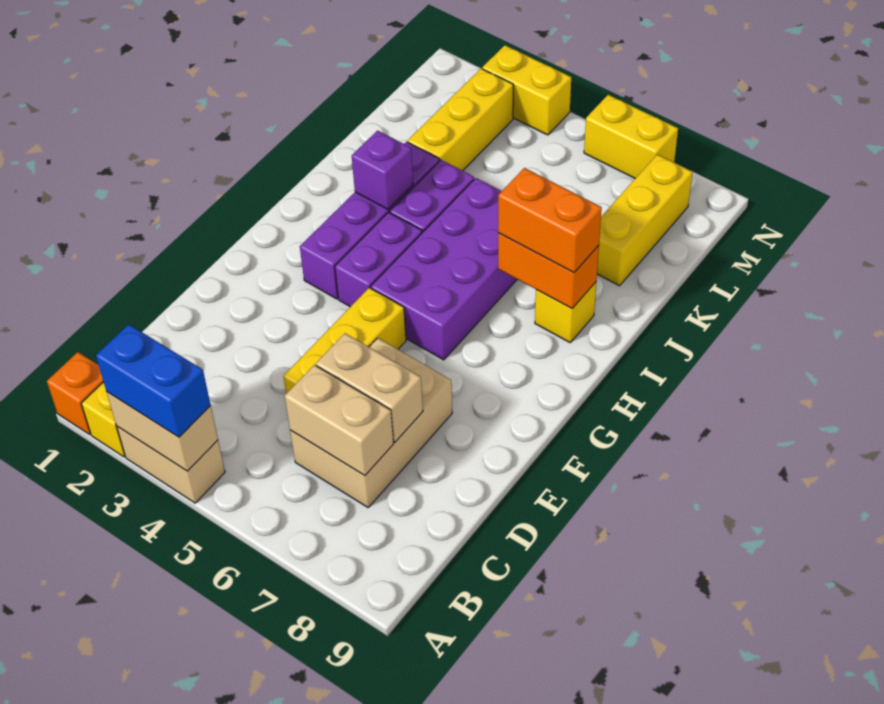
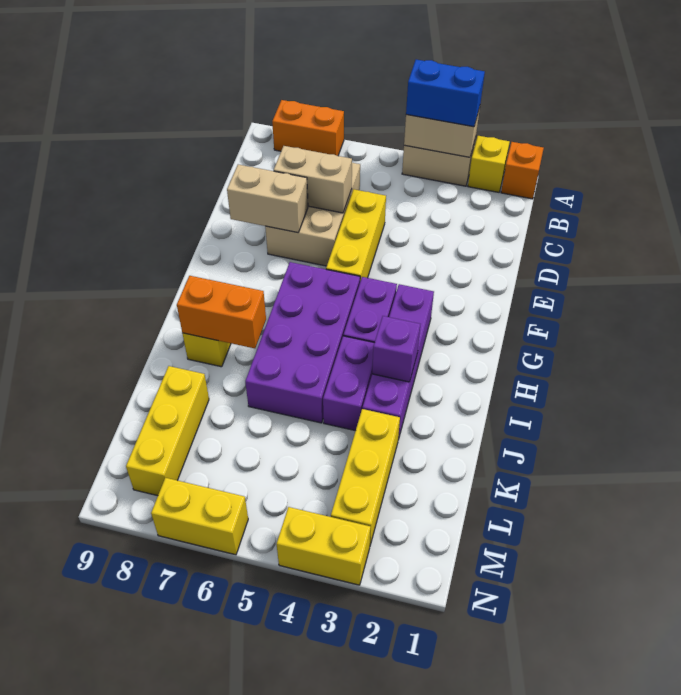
tan brick C6:C7 level 2 -> tan brick E7:E8 level 2
orange brick I7:I8 level 3 -> orange brick A7:A8 level 1

